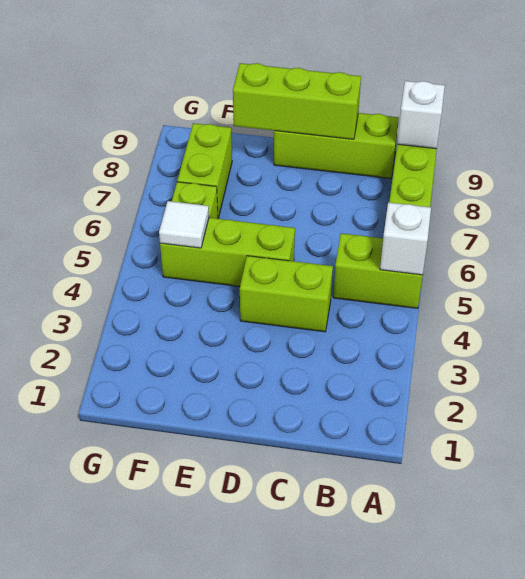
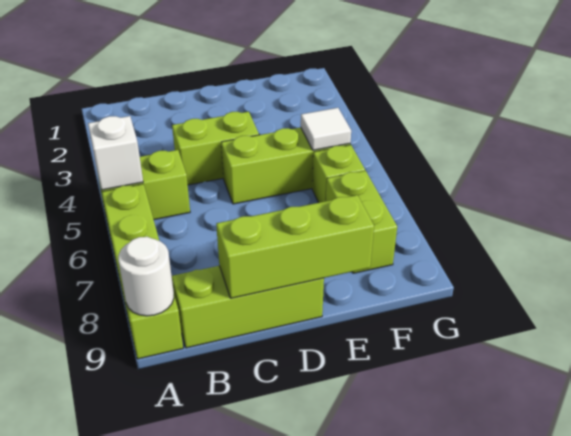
white brick A9 level 2 -> white round brick A9 level 2

